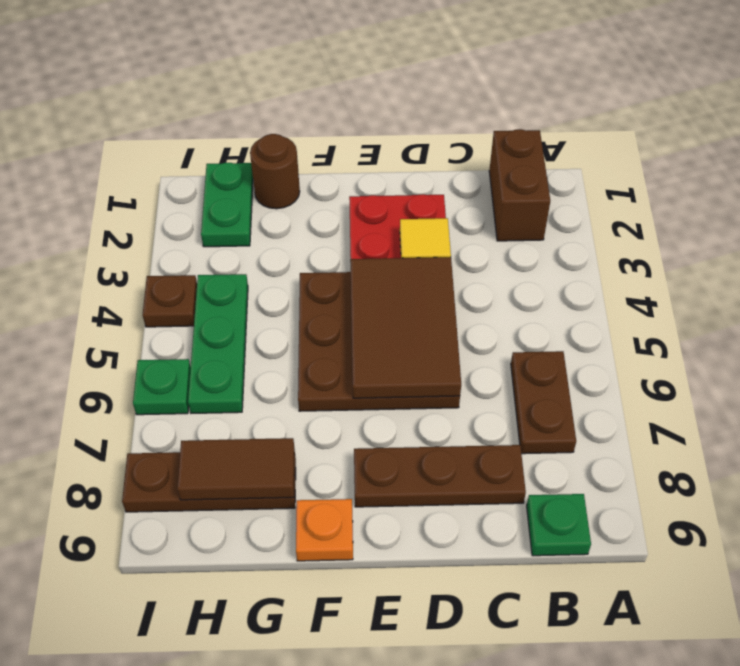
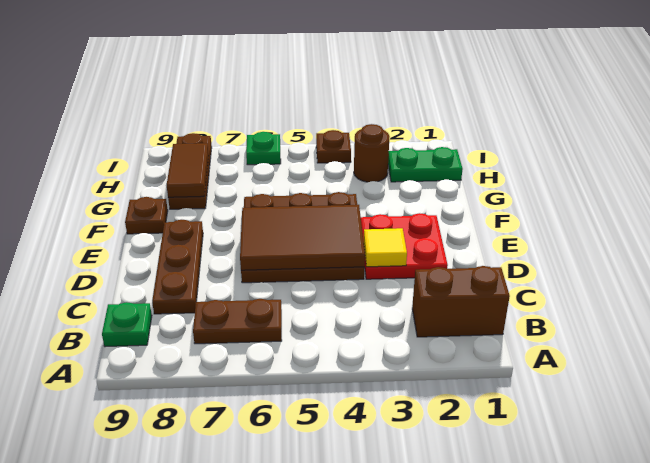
orange plate F9 level 1 -> brown plate F9 level 1
brown round brick G1 level 1 -> brown round brick H3 level 1
green plate H4:H6 level 1 -> none

